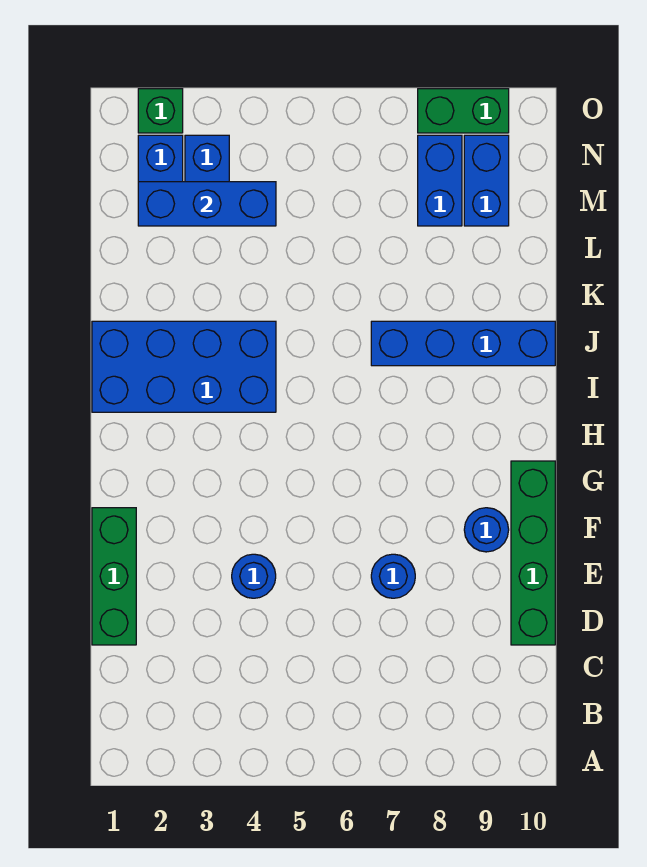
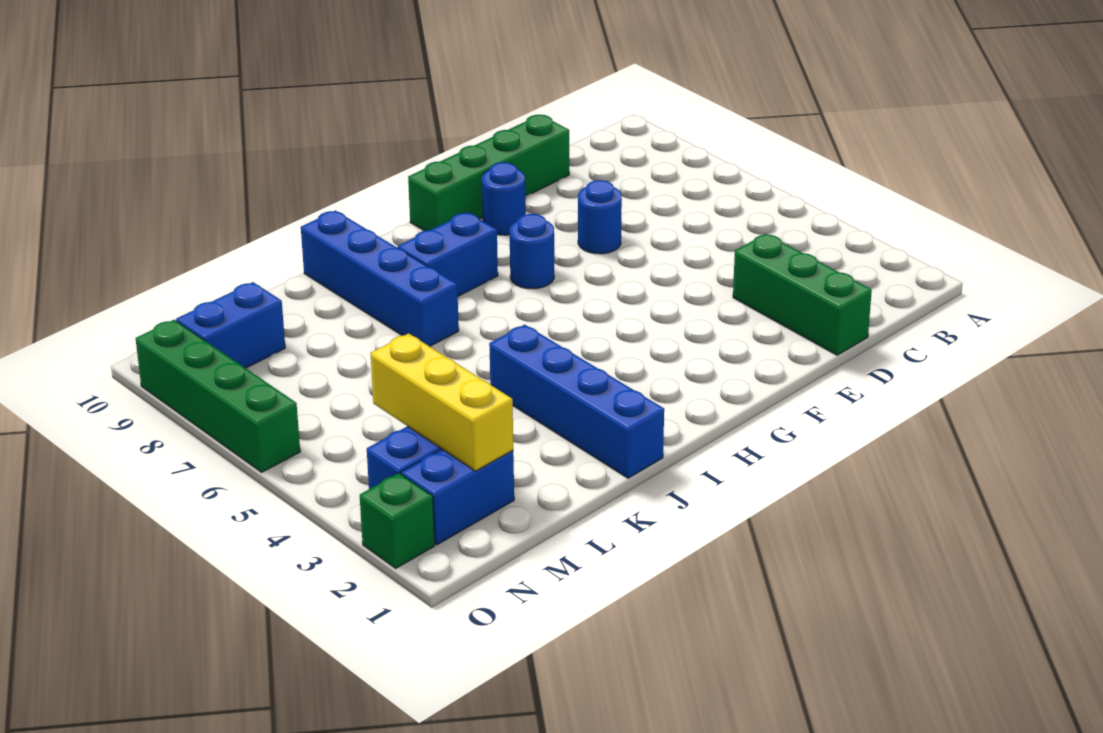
green brick D1:F1 level 1 -> green brick D1:D3 level 1
blue round brick E4 level 1 -> blue round brick G7 level 1
blue brick I1:J4 level 1 -> blue brick J1:J4 level 1
blue brick M2:M4 level 2 -> yellow brick M2:M4 level 2
blue brick M8:N8 level 1 -> blue brick H8:I8 level 1
green brick O8:O9 level 1 -> green brick O6:O9 level 1

